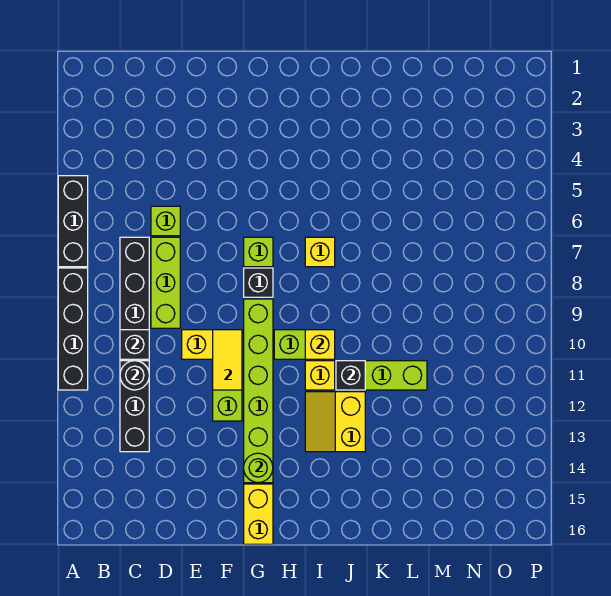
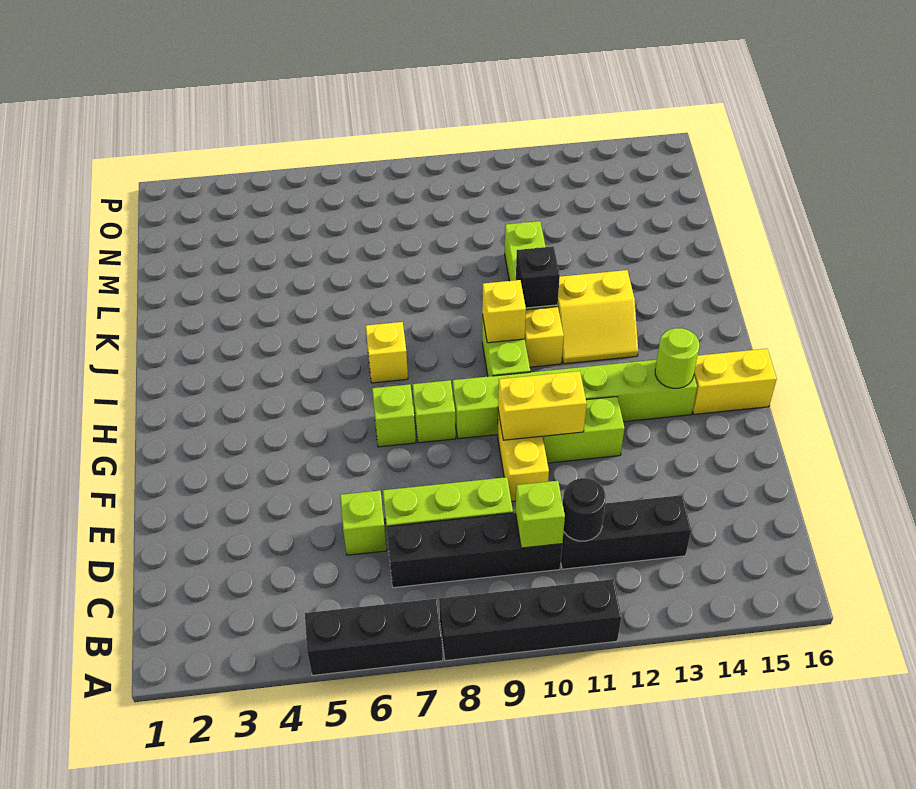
black brick C10 level 2 -> lime brick C10 level 2
yellow tile F10:F11 level 2 -> yellow brick F10:F11 level 2
black brick G8 level 1 -> lime brick G8 level 1

